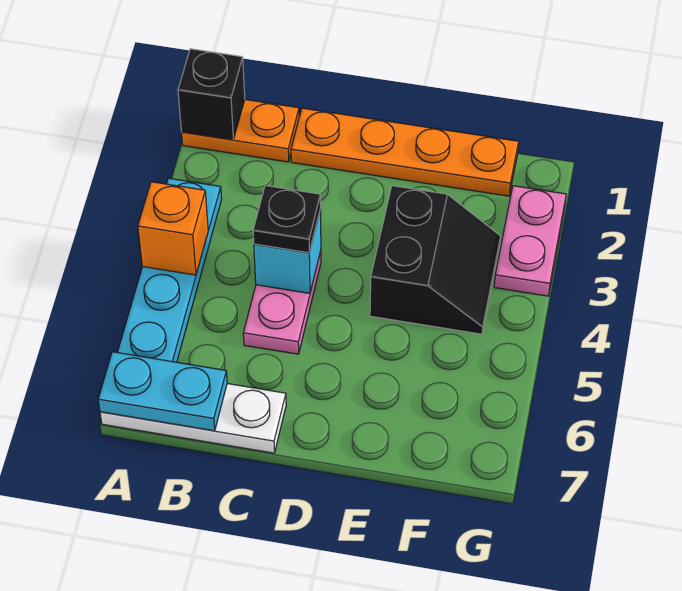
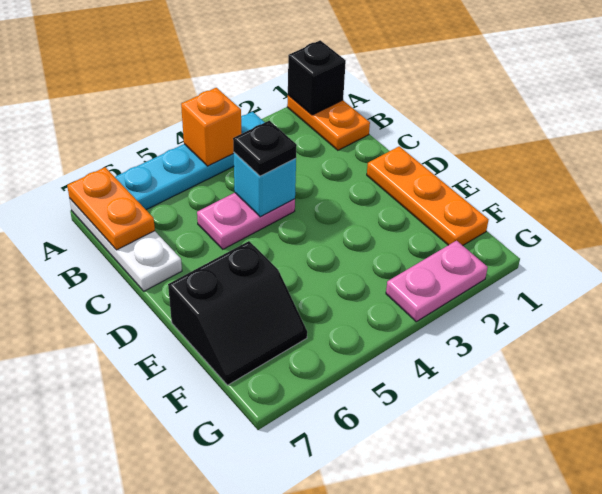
cyan plate A7:B7 level 2 -> orange plate A7:B7 level 2
orange plate C1:F1 level 1 -> orange plate D1:F1 level 1
black slope E3:F4 level 1 top E -> black slope E6:F7 level 1 top E

